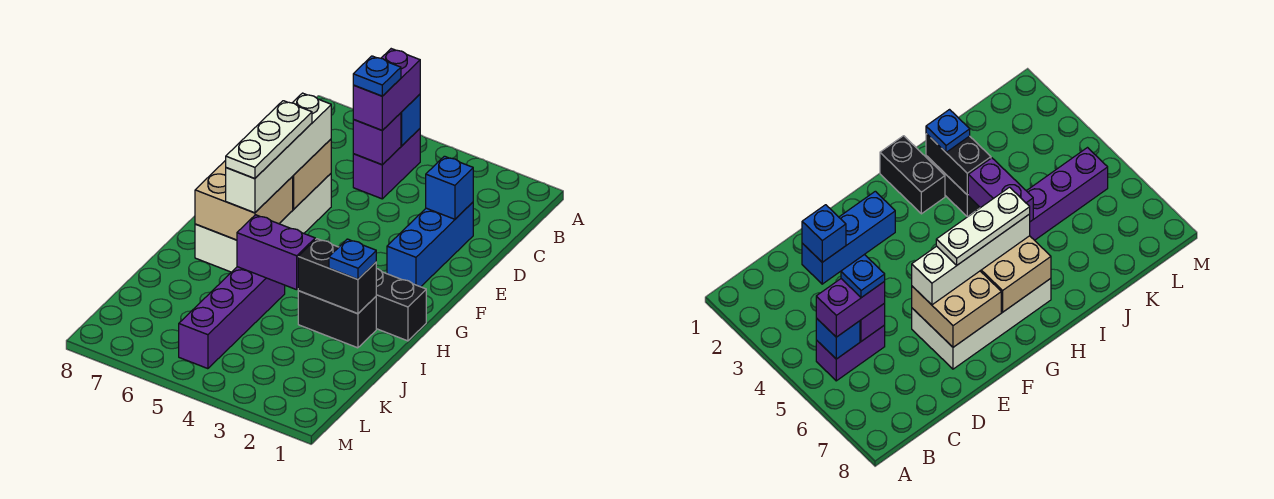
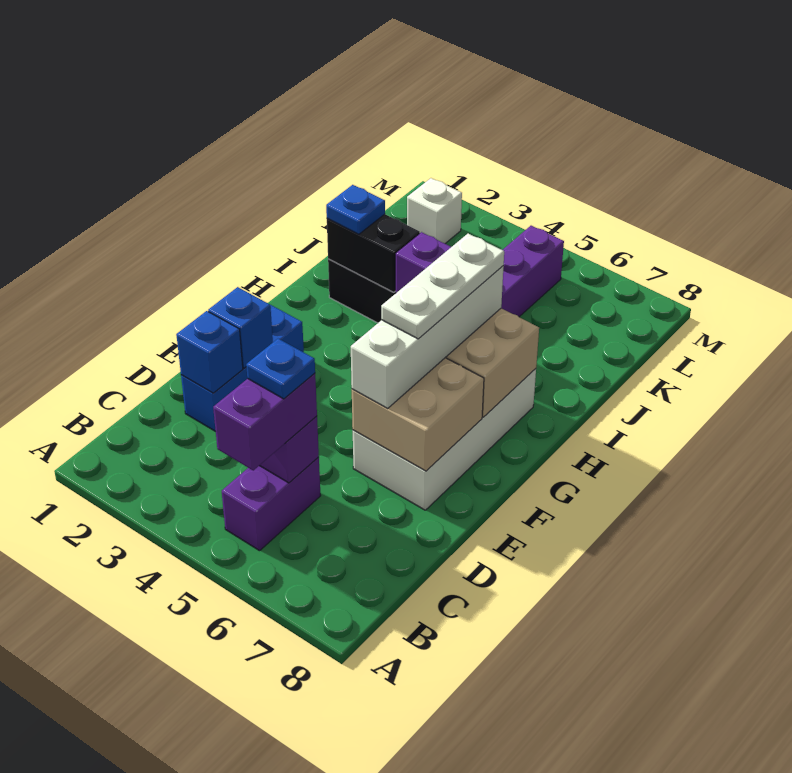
blue brick B5 level 2 -> blue brick E2 level 2
black brick H1:H2 level 1 -> none
none -> white brick L2 level 1

